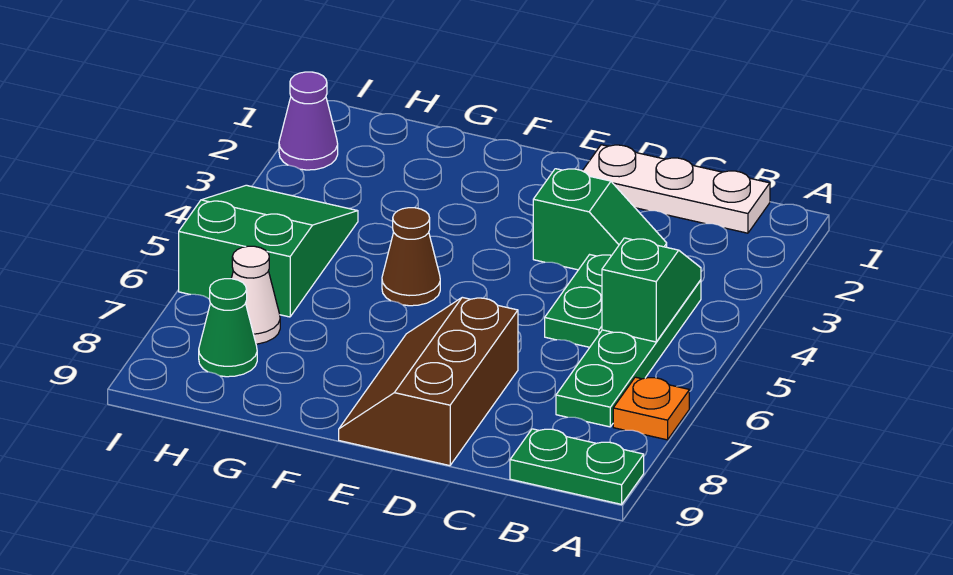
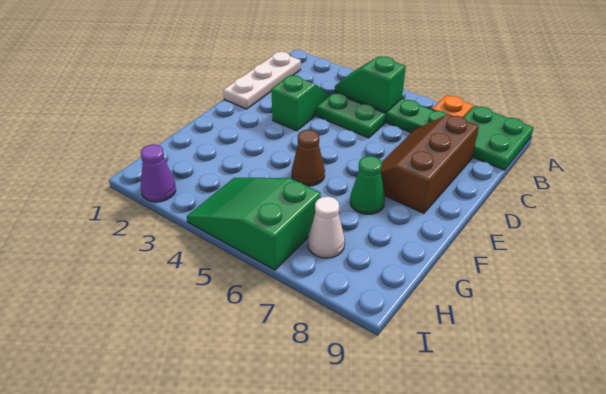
green plate A9:B9 level 1 -> green plate A8:B9 level 1
brown slope D7:E9 level 1 top D -> brown slope C7:E8 level 1 top 8
green cone H8 level 1 -> green cone F7 level 1

